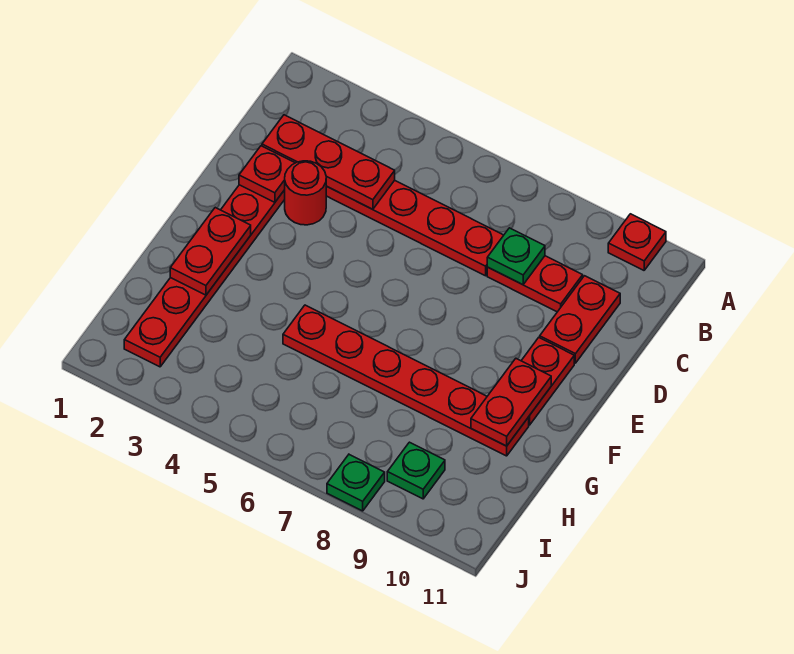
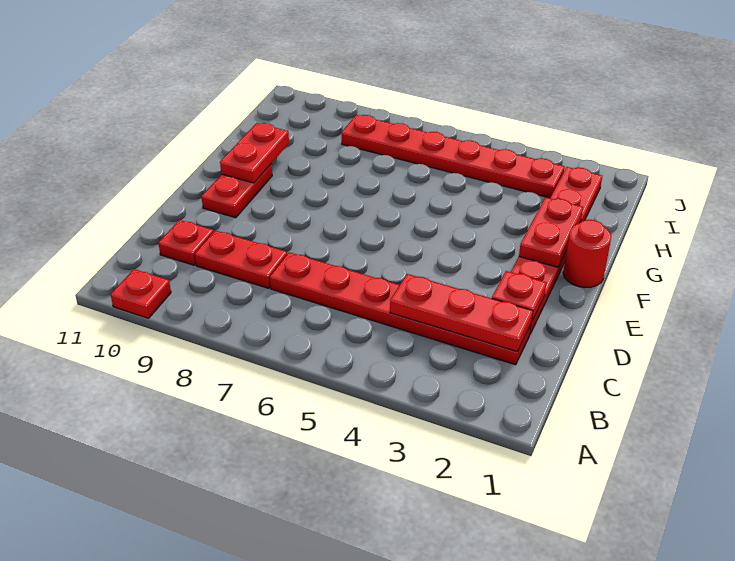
green plate C8 level 2 -> none
red plate C10:D10 level 1 -> red plate C10 level 1
red round brick D3 level 1 -> red round brick F1 level 1
red plate G5:G10 level 1 -> red plate I3:I8 level 1
green plate I9 level 1 -> none
green plate J8 level 1 -> none

